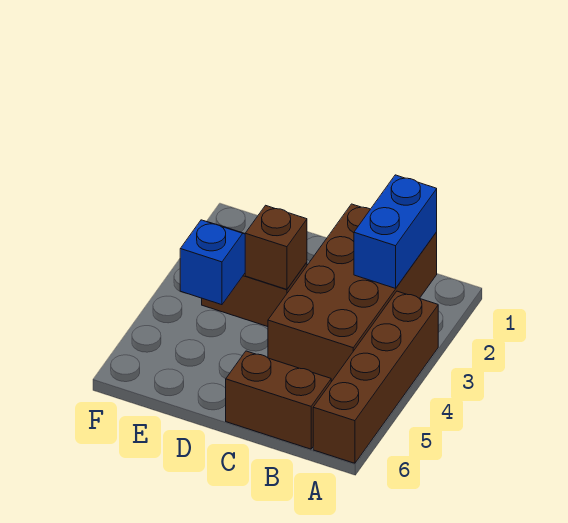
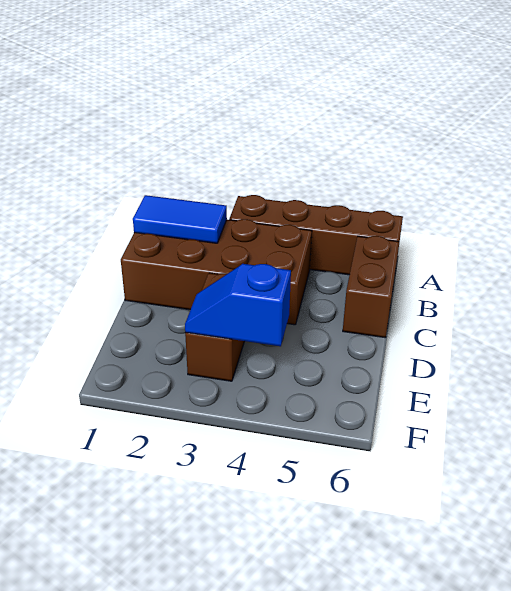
blue brick B1:B2 level 2 -> blue tile B1:B2 level 2
brown brick D3 level 2 -> none

